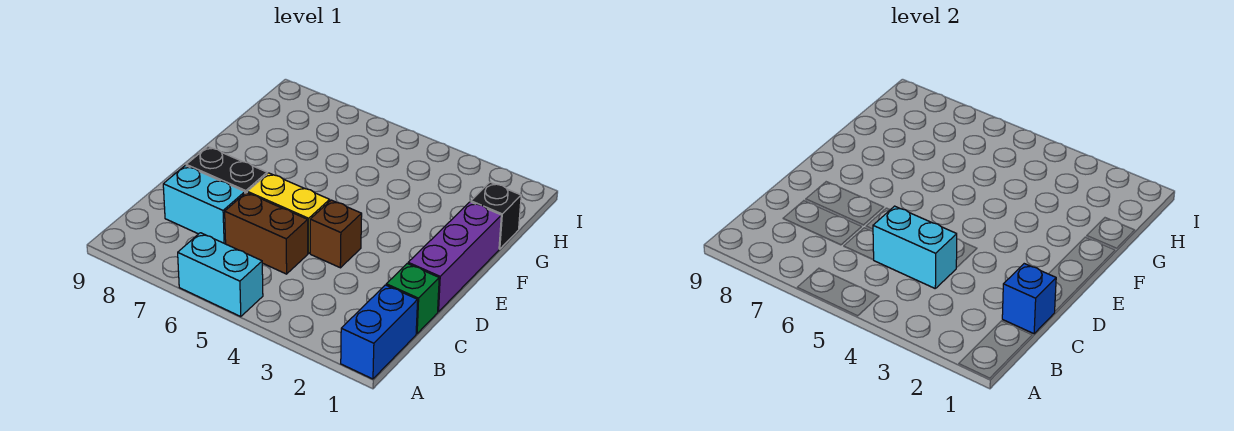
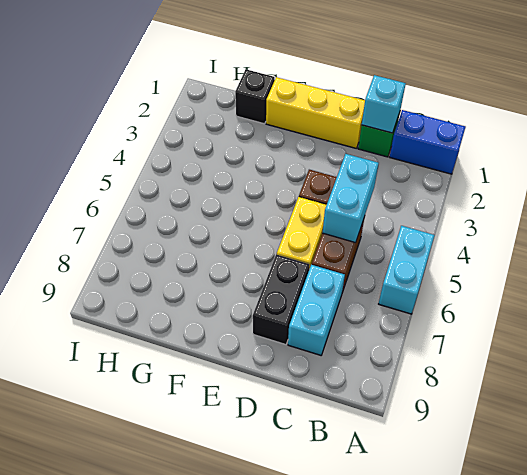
blue brick C1 level 2 -> cyan brick C1 level 2
purple brick D1:F1 level 1 -> yellow brick D1:F1 level 1

